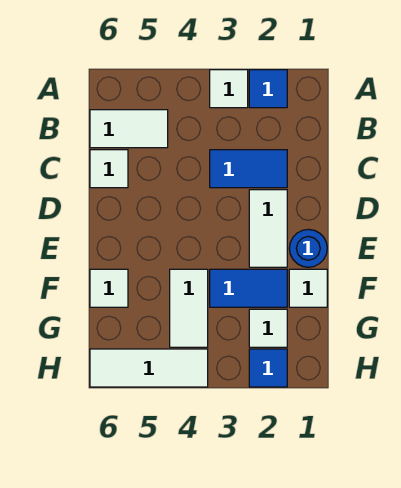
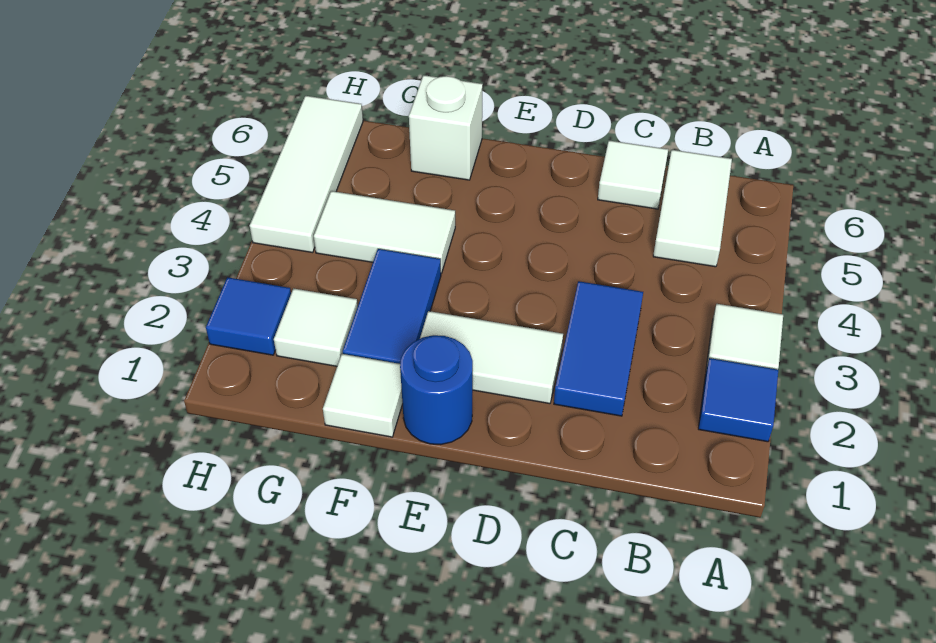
white tile F6 level 1 -> white brick F6 level 1

